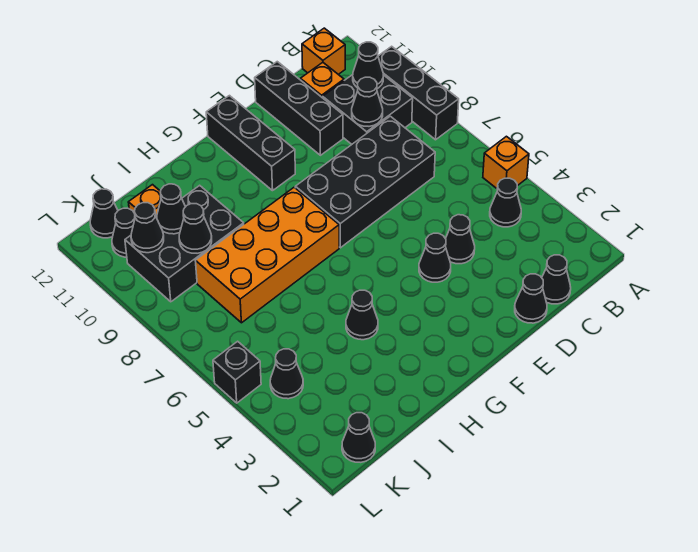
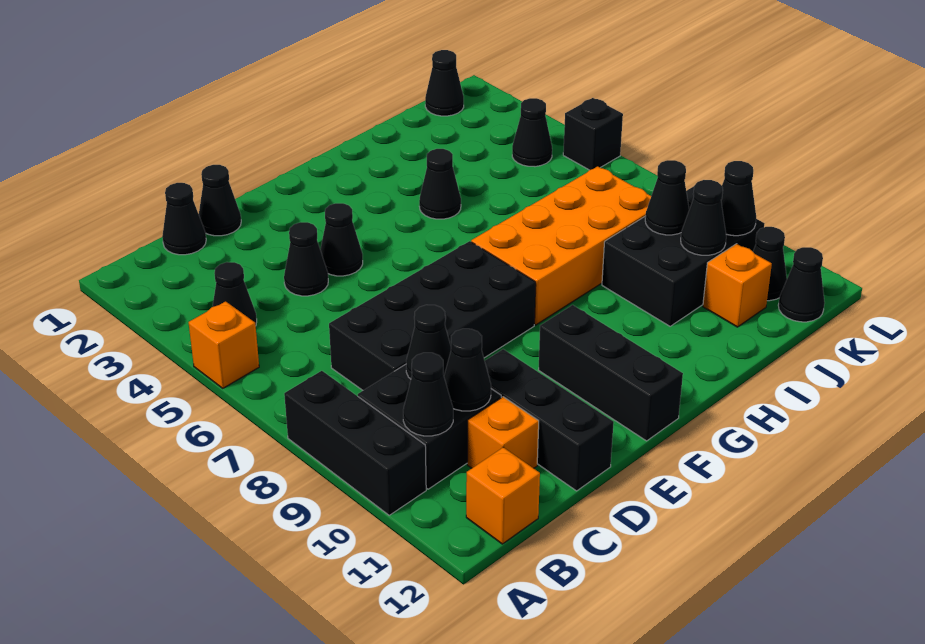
none -> black cone C10 level 2

